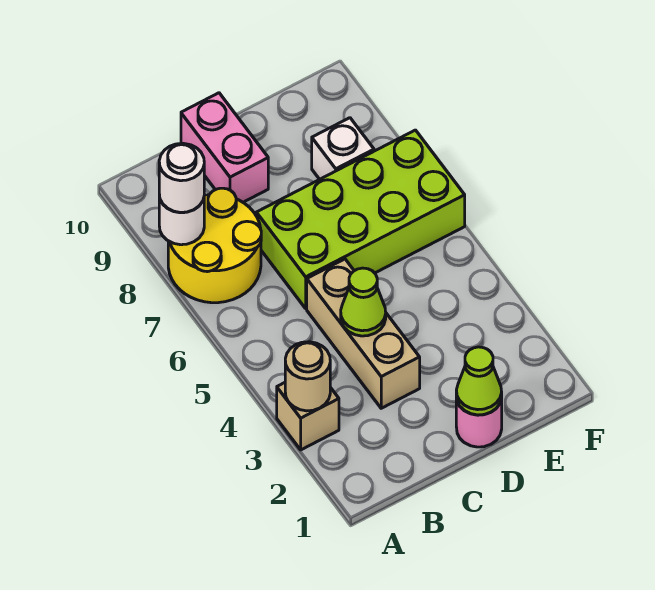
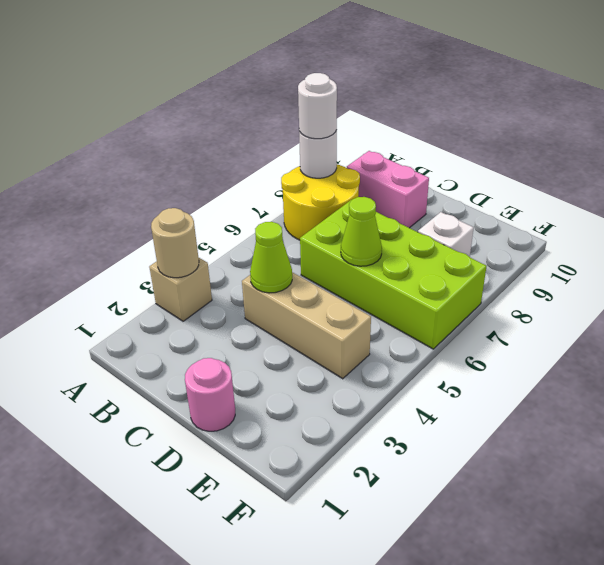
tan brick C3:C5 level 1 -> tan brick C4:E4 level 1
pink brick C9:C10 level 1 -> pink brick B9:C9 level 1
lime cone D1 level 2 -> lime cone D6 level 2

